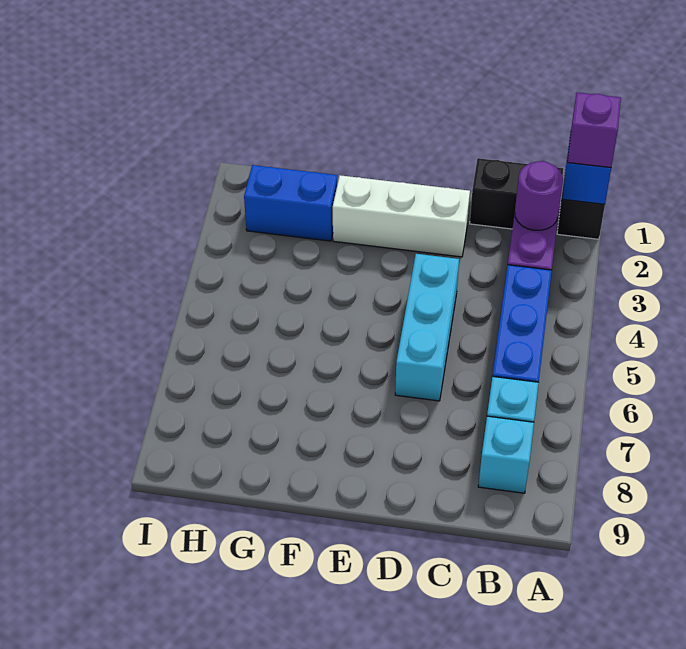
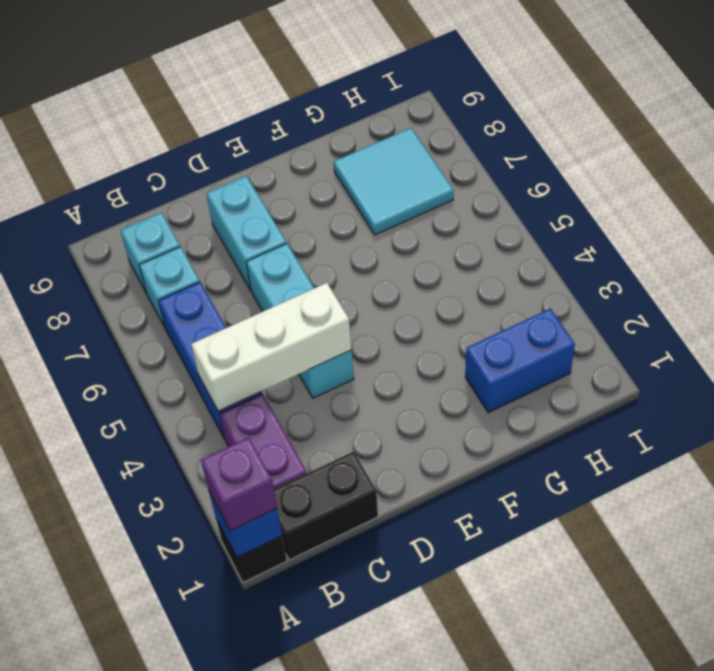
purple round brick B2 level 2 -> none
white brick D2:F2 level 1 -> white brick B4:D4 level 2
none -> cyan brick D7:D8 level 1
none -> cyan tile G7:H8 level 1

